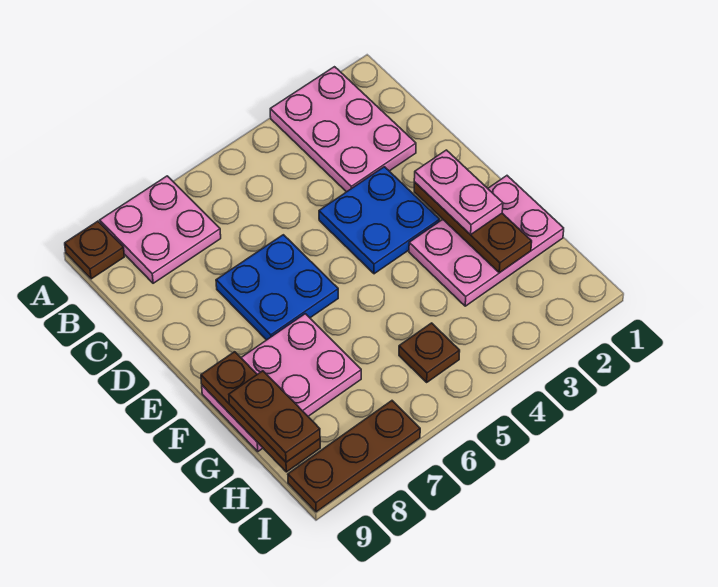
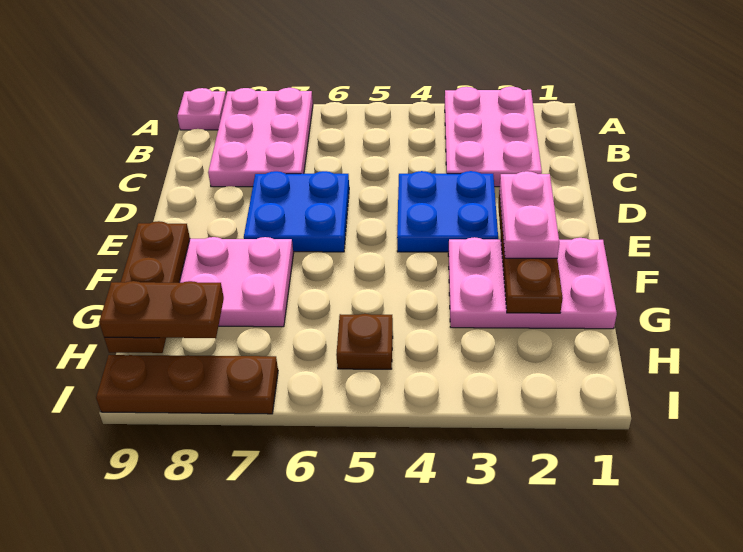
pink plate A7:B8 level 1 -> pink plate A7:C8 level 1
brown plate A9 level 1 -> pink plate A9 level 1
brown plate G9:H9 level 3 -> brown plate H8:H9 level 3

